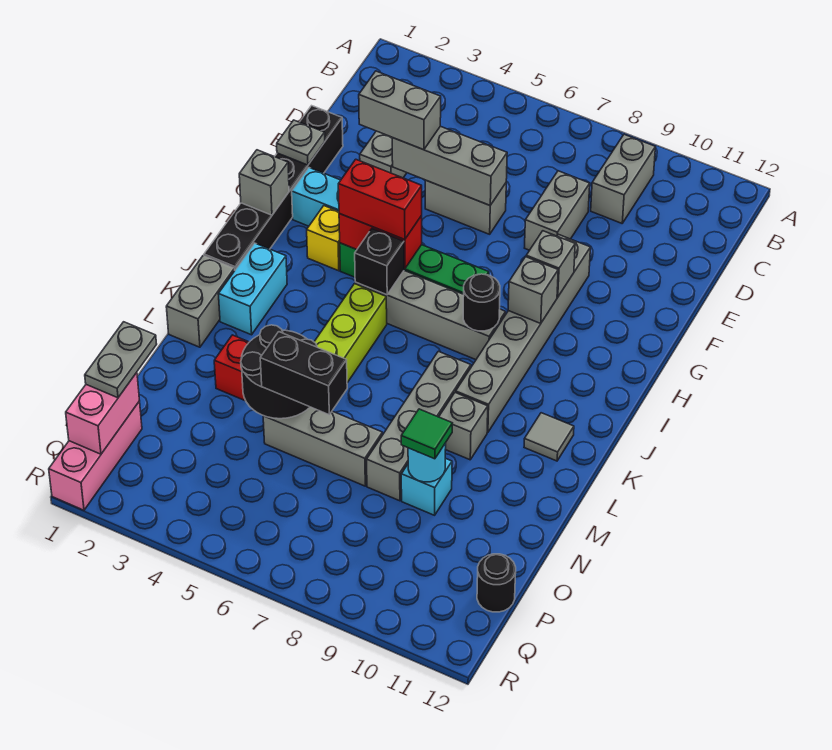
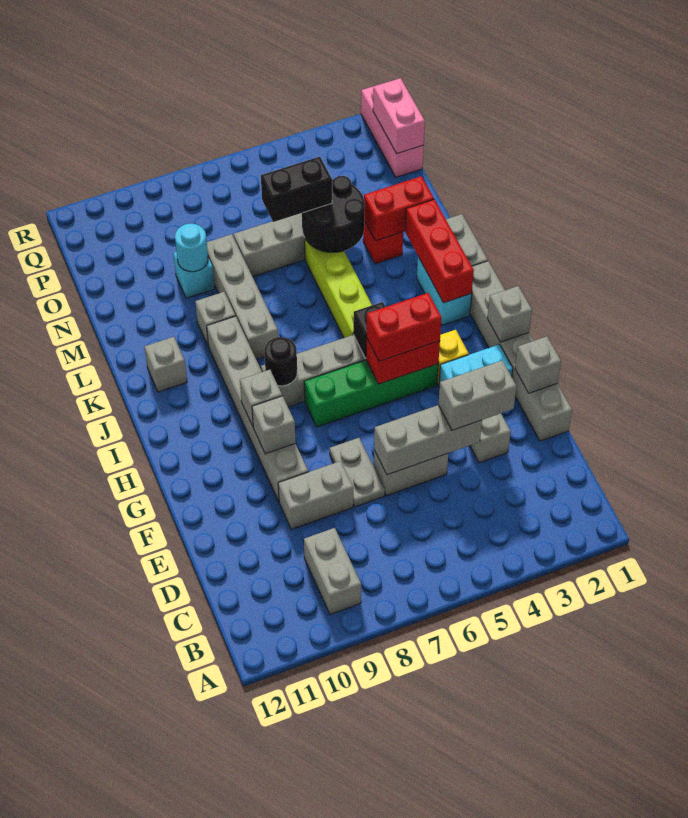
grey brick D8:E8 level 1 -> grey brick E8:E9 level 1
black brick E1:J1 level 1 -> grey brick E1:J1 level 1
grey plate F1 level 2 -> grey brick F1 level 2
none -> red brick J2:L2 level 2
grey tile K11 level 1 -> grey brick K11 level 1
none -> red brick M2:M3 level 2
green tile N9 level 3 -> none
grey plate O1:P1 level 3 -> grey plate E7:F7 level 1
black round brick P12 level 1 -> none

